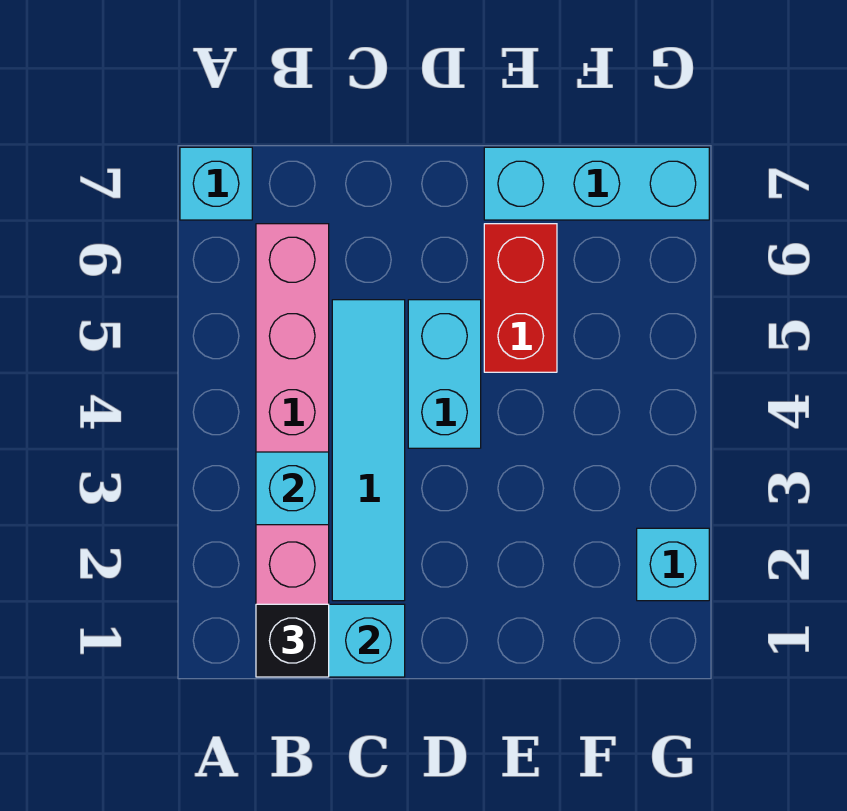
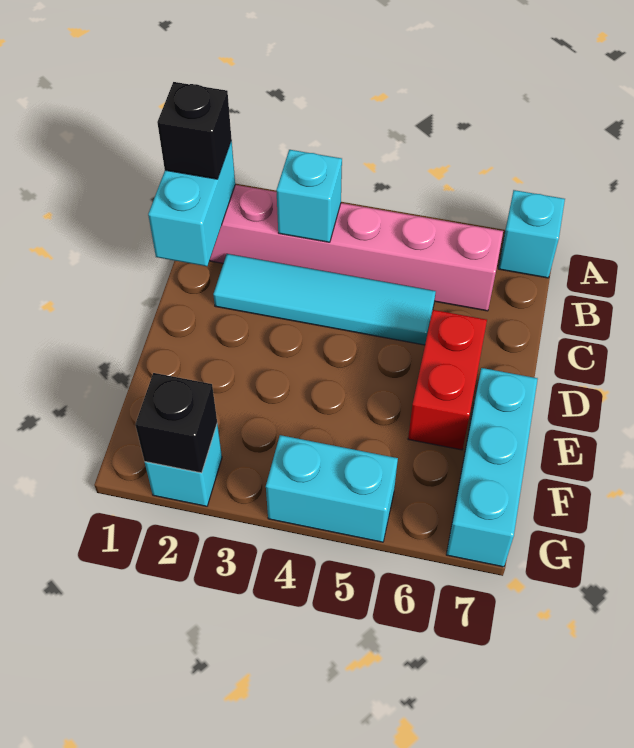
cyan brick D4:D5 level 1 -> cyan brick G4:G5 level 1
red brick E5:E6 level 1 -> red brick D6:E6 level 1
none -> black brick G2 level 2

